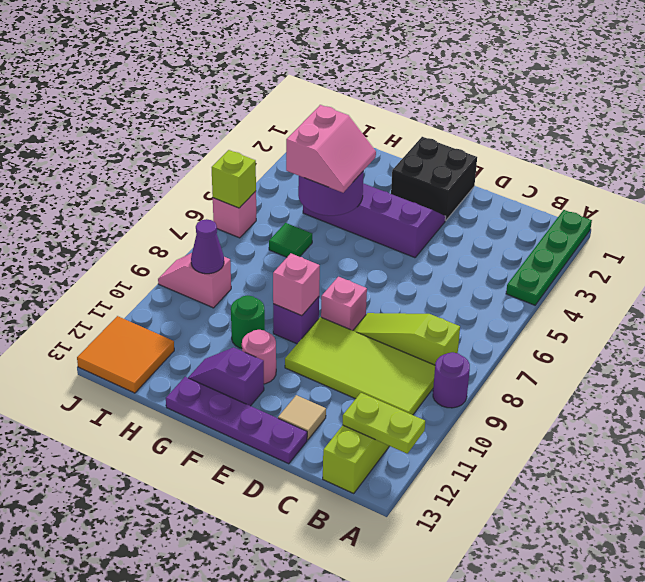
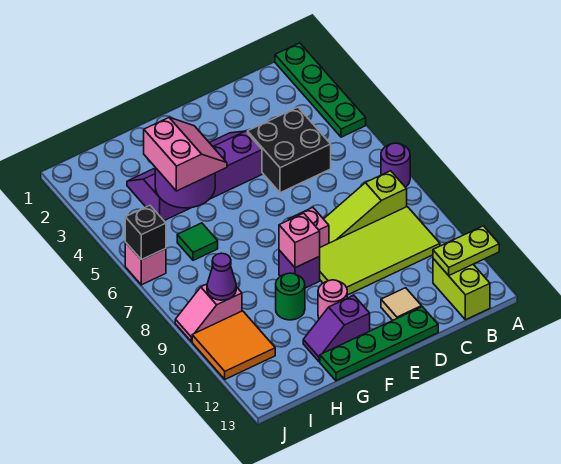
purple round brick A9 level 1 -> purple round brick A7 level 1
purple plate D13:G13 level 1 -> green plate D13:G13 level 1
black brick E1:F2 level 1 -> black brick C4:D5 level 1
orange tile I12:J13 level 1 -> orange tile I10:J11 level 1
lime brick J6 level 2 -> black brick J6 level 2

